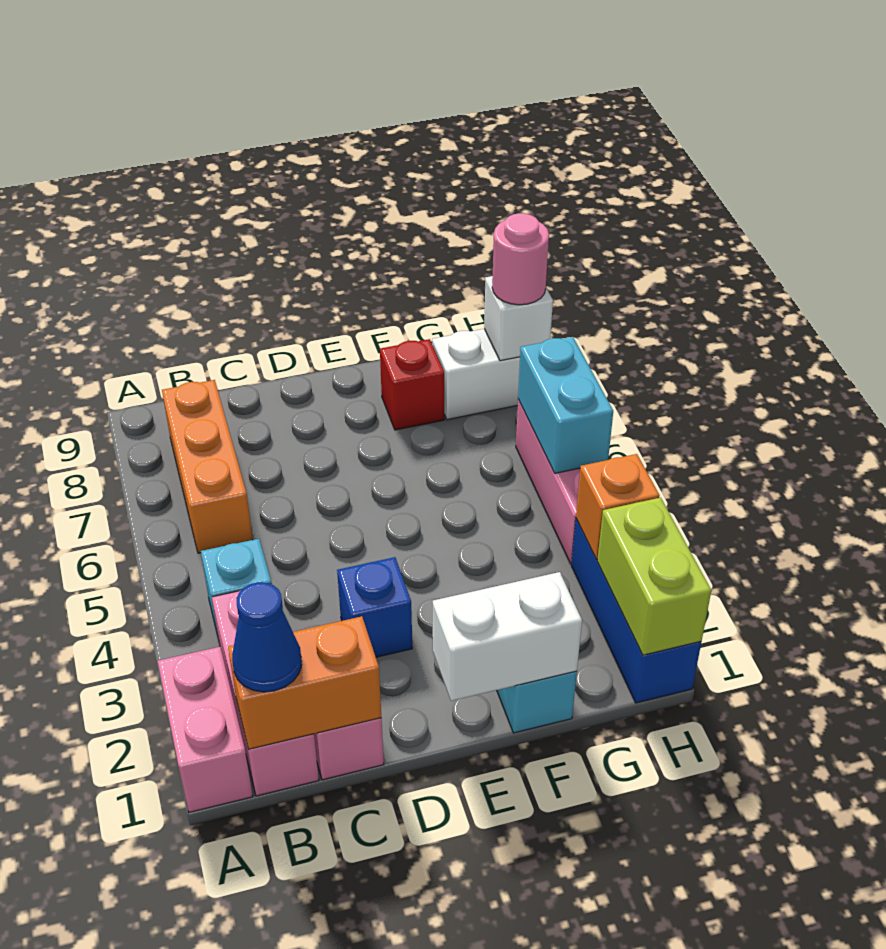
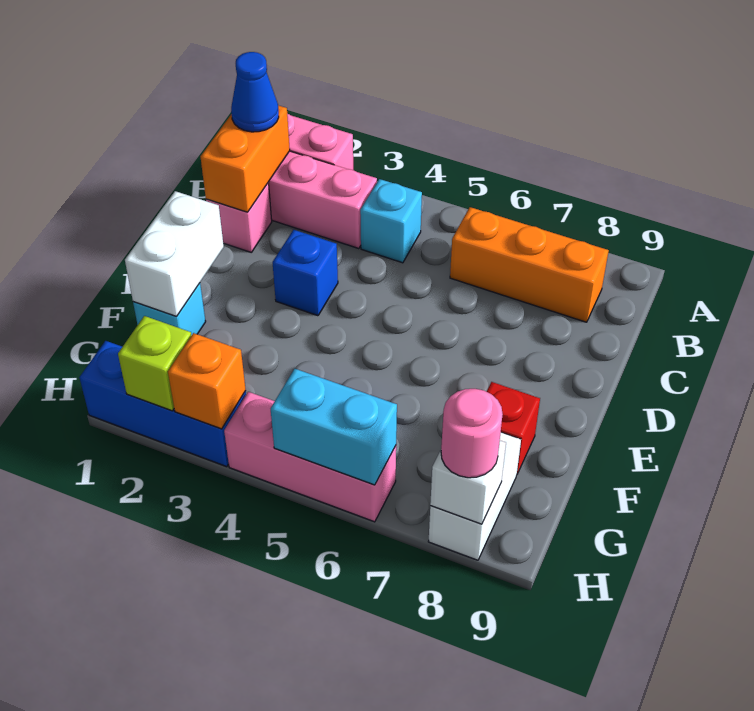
lime brick H1:H2 level 2 -> lime brick H2 level 2

